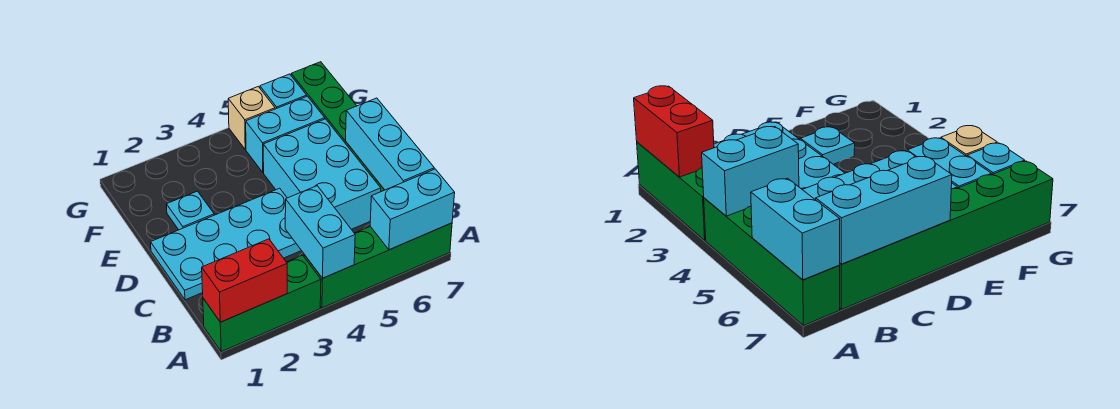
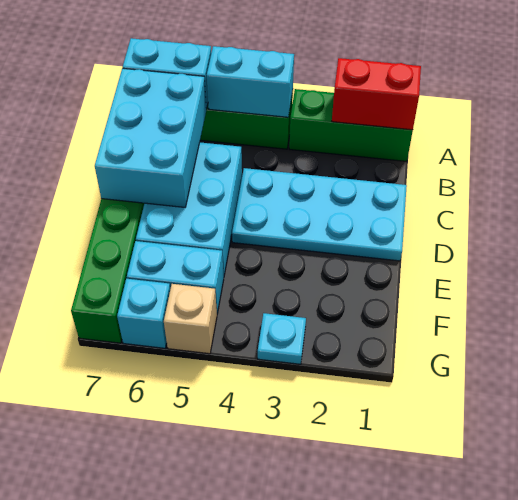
cyan brick A4:B4 level 2 -> cyan brick A4:A5 level 2
cyan brick B7:D7 level 2 -> cyan brick B6:D7 level 2
cyan plate E2 level 1 -> cyan plate G3 level 1

